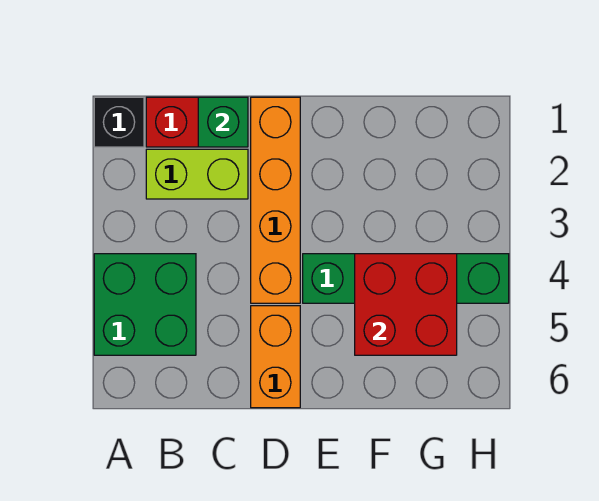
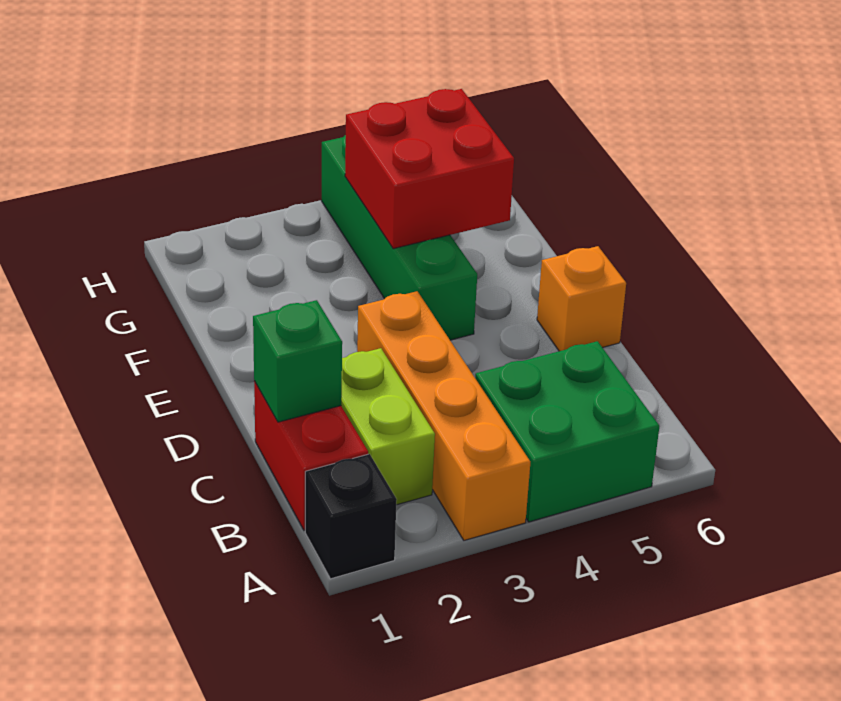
orange brick D1:D4 level 1 -> orange brick A3:D3 level 1
orange brick D5:D6 level 1 -> orange brick D6 level 1

